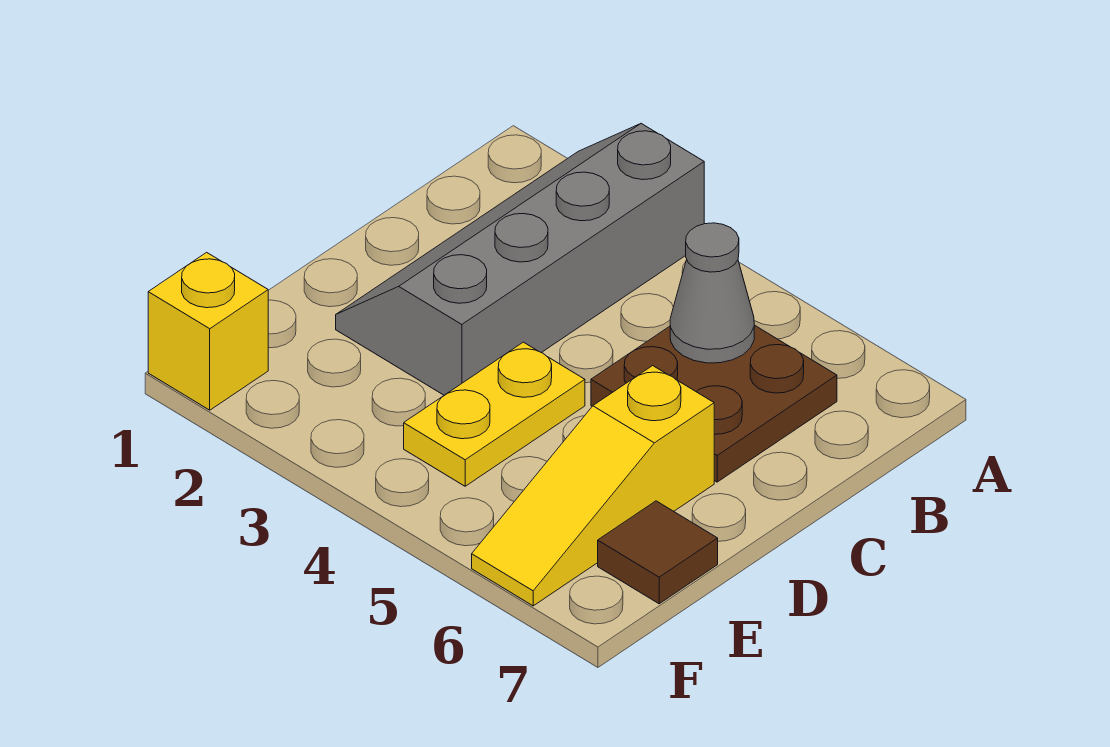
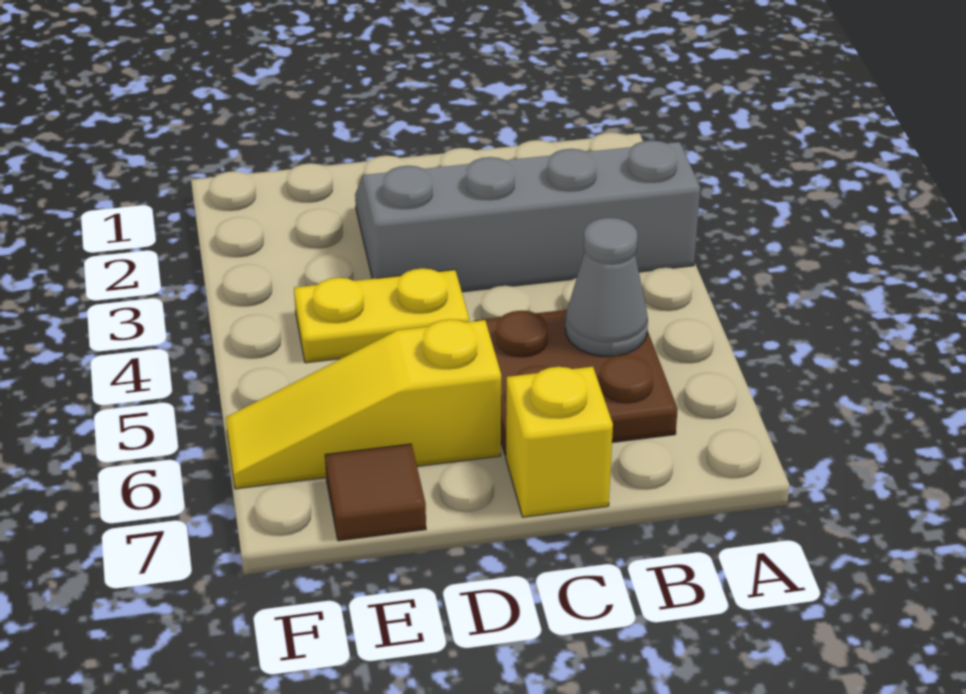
yellow brick F1 level 1 -> yellow brick C7 level 1

